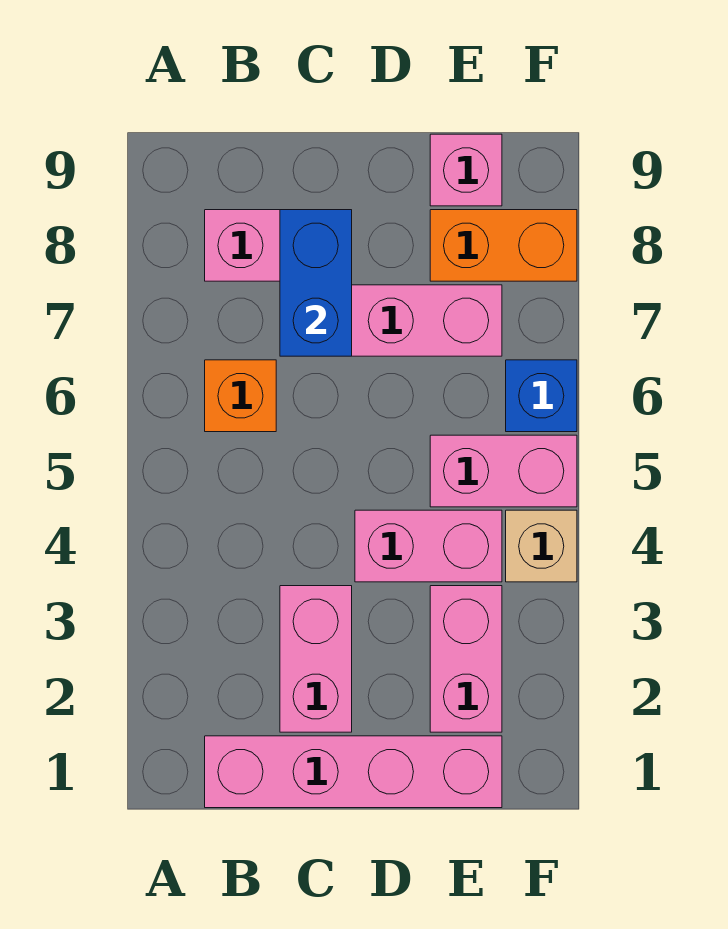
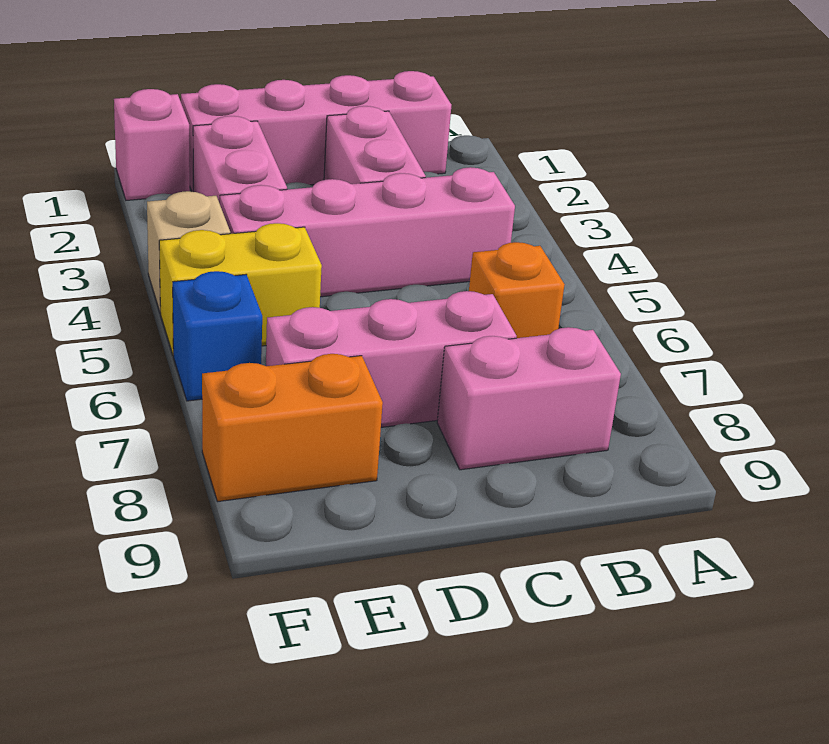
blue brick C7:C8 level 2 -> none
pink brick D4:E4 level 1 -> pink brick B4:E4 level 1
pink brick E5:F5 level 1 -> yellow brick E5:F5 level 1
pink brick E9 level 1 -> pink brick F1 level 1

